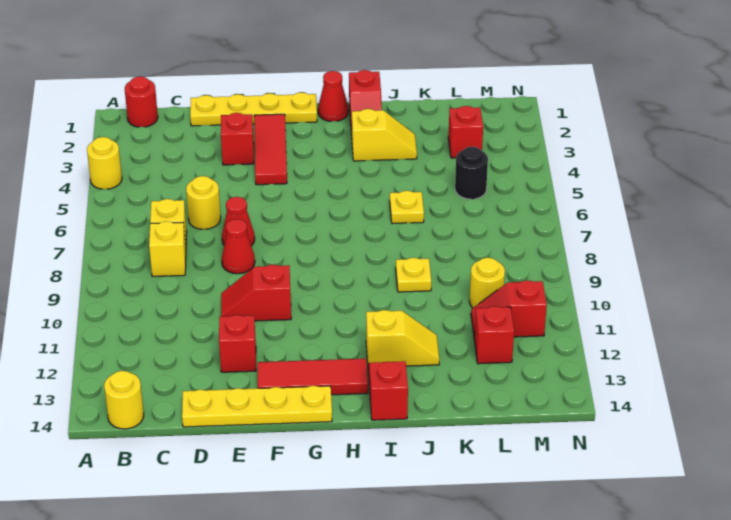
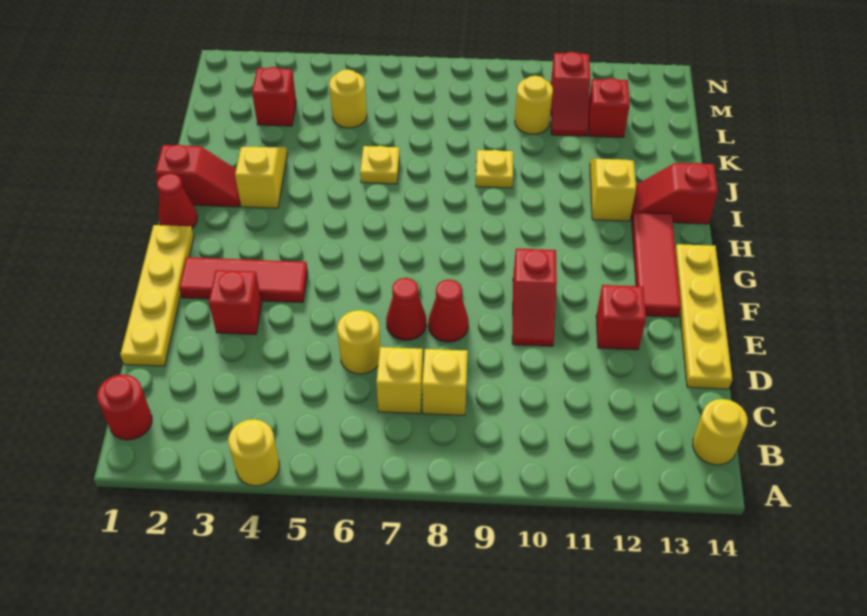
black round brick L5 level 1 -> yellow round brick L5 level 1

